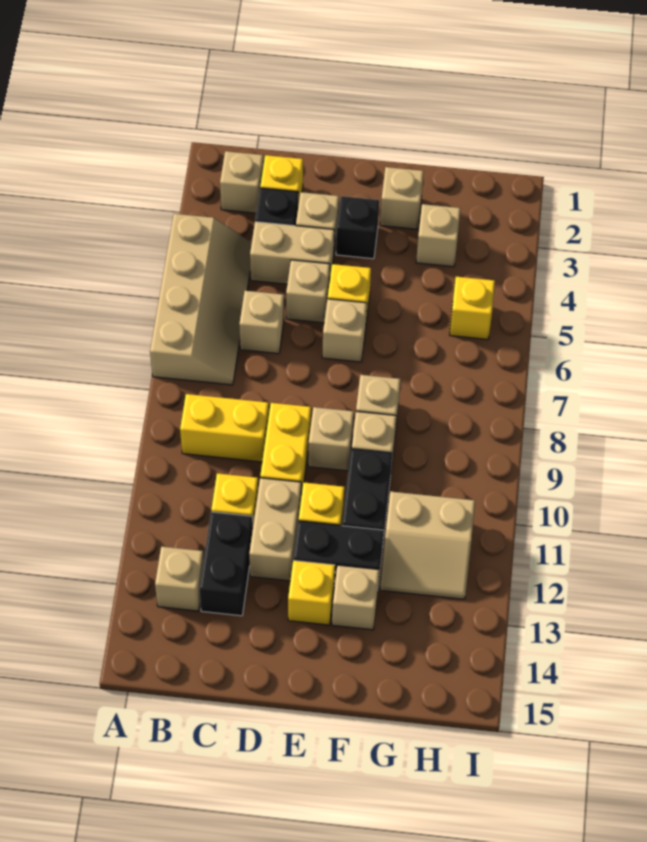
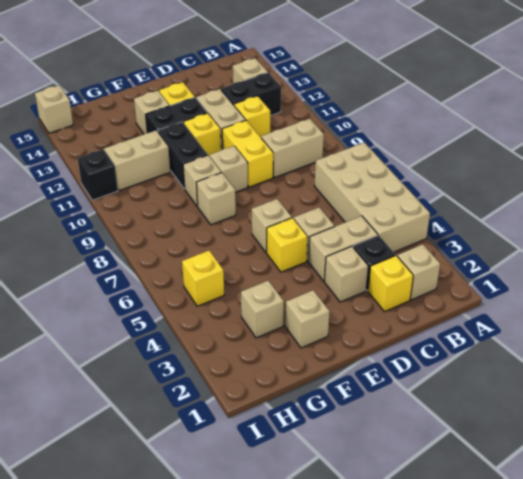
tan slope A4:B7 level 1 top A -> tan brick A4:B7 level 1
yellow brick B9:C9 level 1 -> tan brick B9:C9 level 1
tan brick C6 level 1 -> tan brick I15 level 1
black brick C12:C13 level 1 -> black brick B12:C12 level 1
black brick E3 level 1 -> black brick I11 level 1

